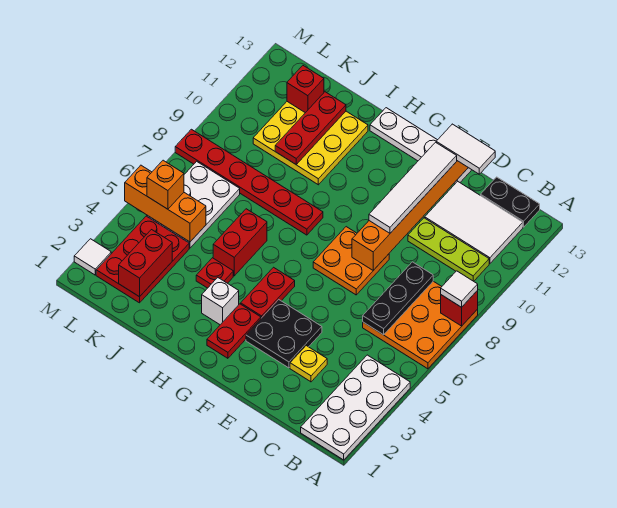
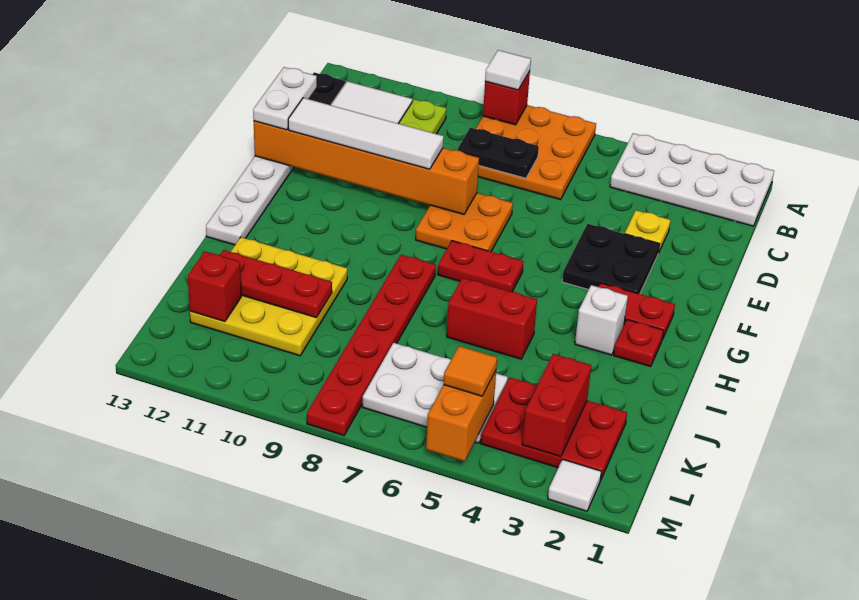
black plate C6:C8 level 2 -> black plate C7:C8 level 2
white tile D13:E13 level 3 -> white plate D13:E13 level 3
red plate G4:G5 level 1 -> red plate G6:G7 level 1
red plate I4 level 1 -> red plate H2 level 1
red brick K2:K3 level 2 -> red brick K3:L3 level 2
orange brick K5:M5 level 2 -> orange brick L5:M5 level 2
orange brick L5 level 3 -> orange tile L5 level 3

